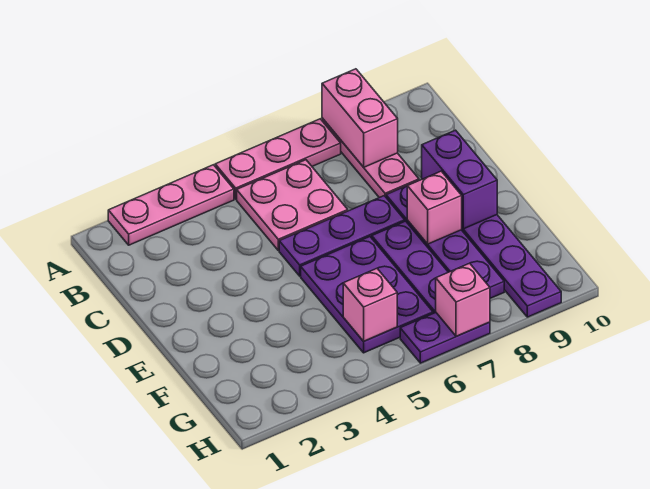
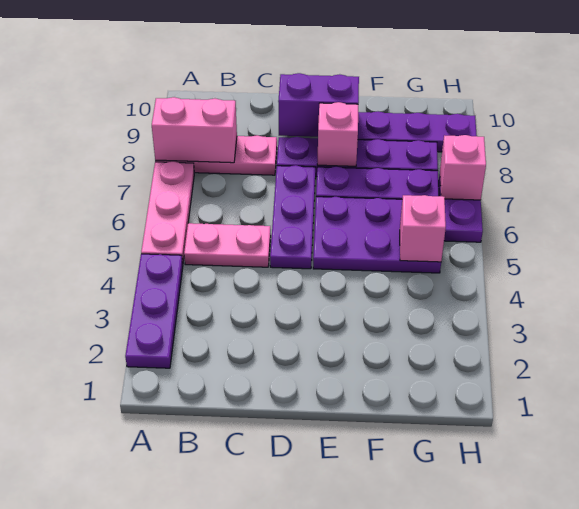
pink plate A2:A4 level 1 -> purple plate A2:A4 level 1
pink plate B5:C6 level 1 -> pink plate B5:C5 level 1

